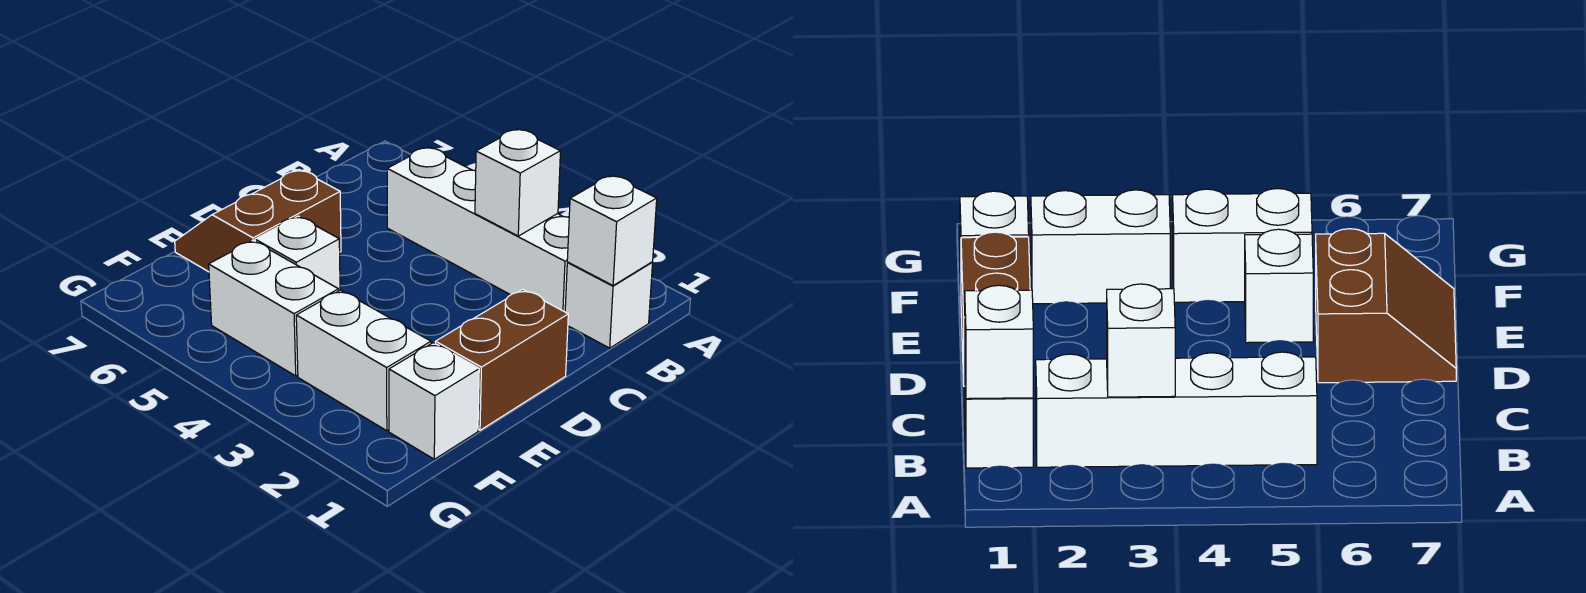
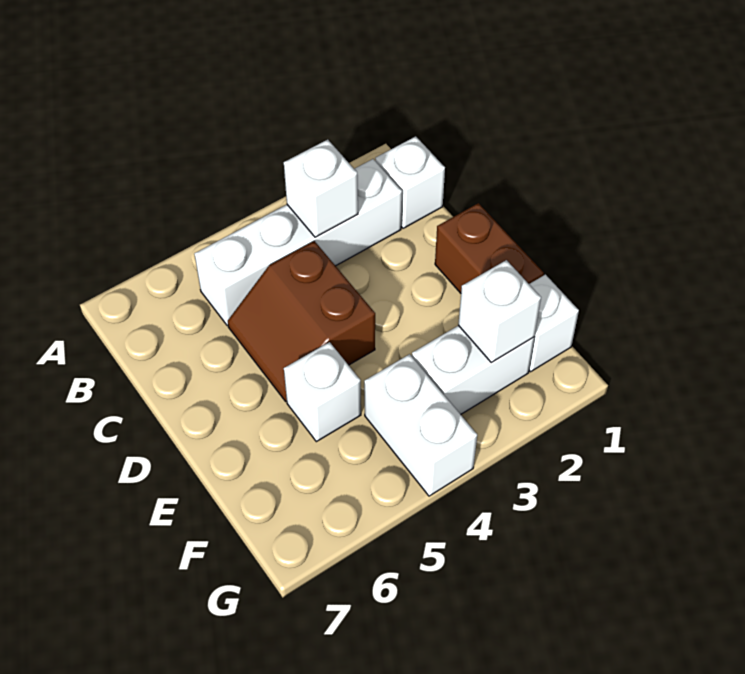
white brick B1 level 2 -> white brick F2 level 2
brown slope D6:E7 level 1 top 6 -> brown slope C4:D5 level 1 top 4
white brick F4:F5 level 1 -> white brick F4:G4 level 1

